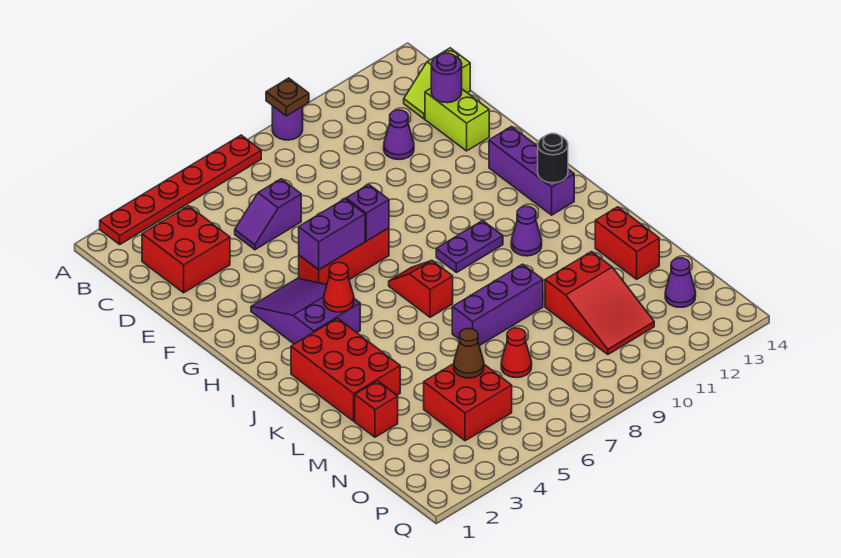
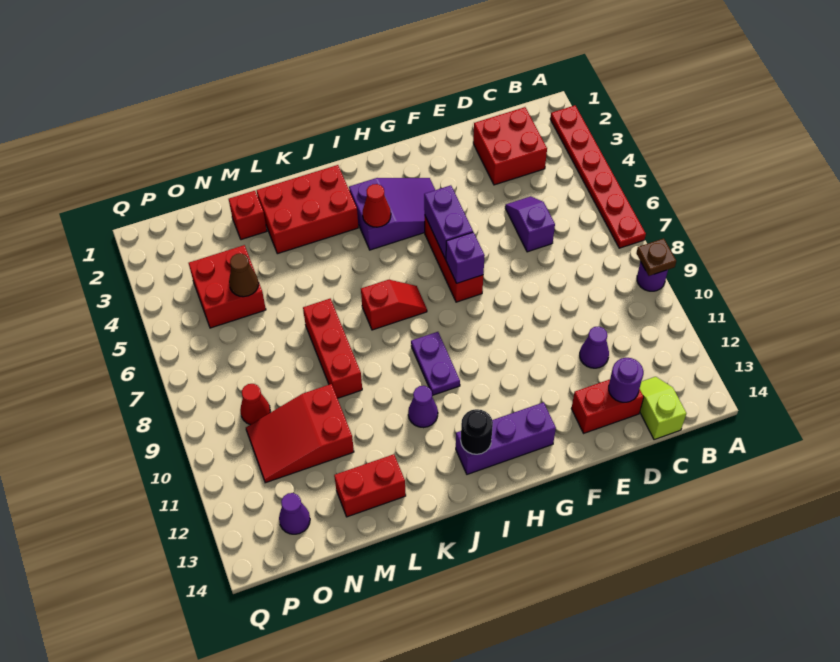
lime brick D13:E13 level 1 -> red brick D13:E13 level 1
purple brick L7:L9 level 1 -> red brick L7:L9 level 1
red cone N7 level 1 -> red cone O9 level 1

